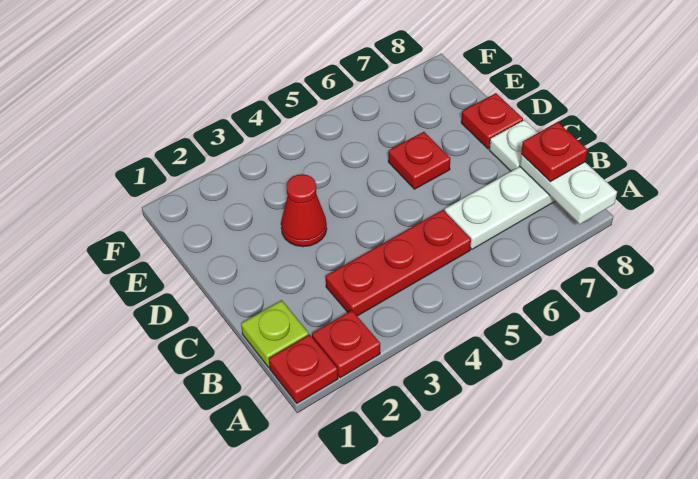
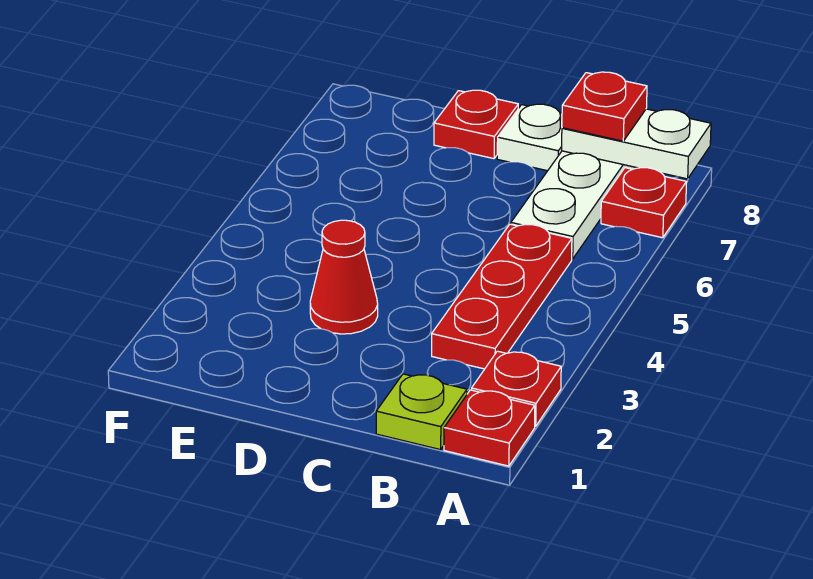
red plate D6 level 1 -> red plate A7 level 1

